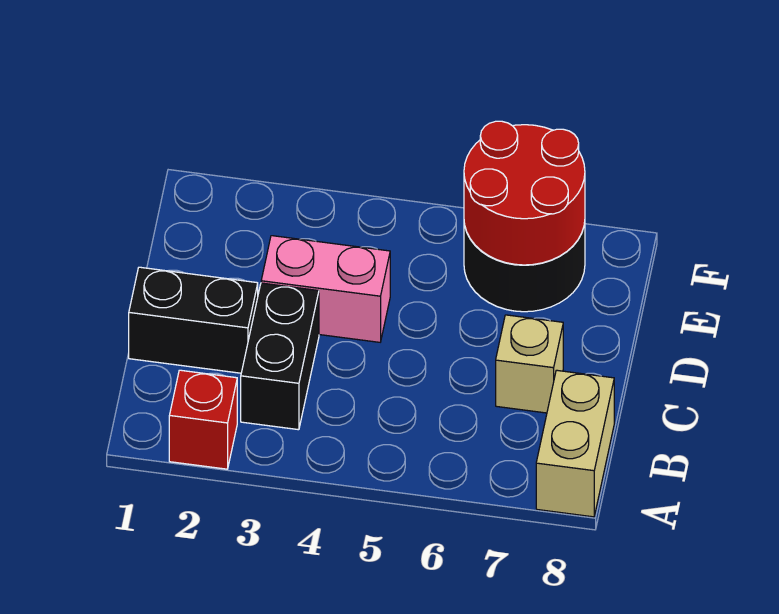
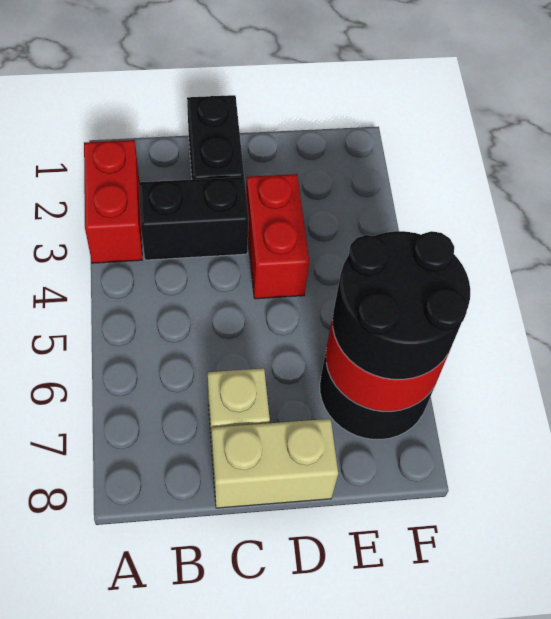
red brick A2 level 1 -> red brick A2:A3 level 1
tan brick A8:B8 level 1 -> tan brick C8:D8 level 1
pink brick D3:D4 level 1 -> red brick D3:D4 level 1
none -> black round brick E6:F7 level 3

